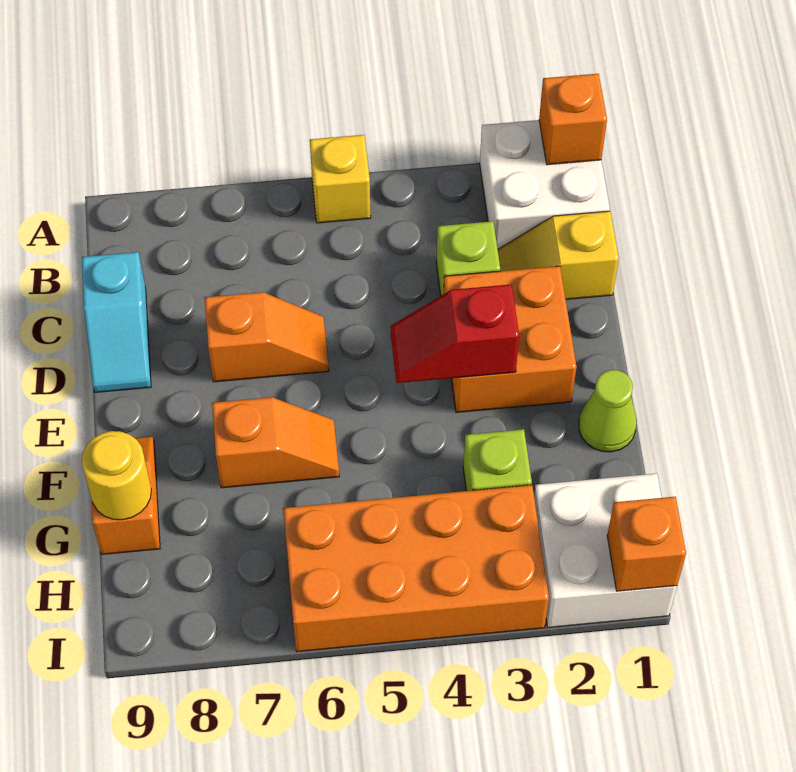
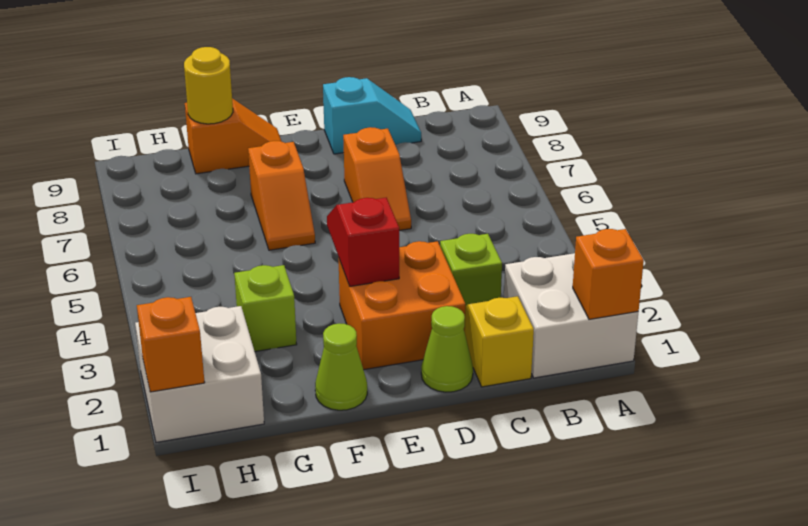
yellow brick A5 level 1 -> none
cyan slope C9:D9 level 1 top C -> cyan slope C9:D9 level 1 top D
none -> lime cone D1 level 1
orange brick H3:I6 level 1 -> none

